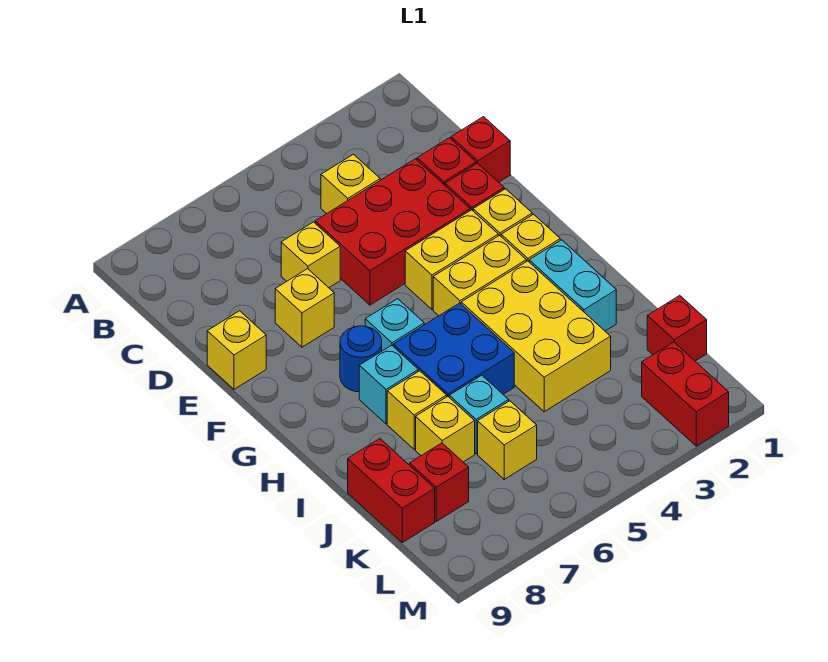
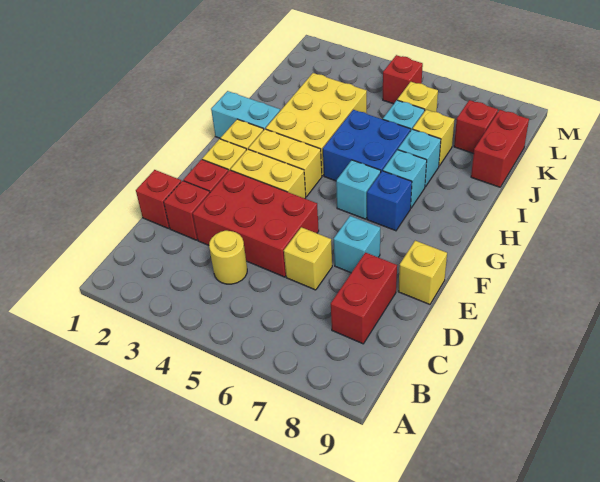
yellow brick C4 level 1 -> yellow round brick C4 level 1
yellow brick E7 level 1 -> cyan brick E7 level 1
blue round brick G7 level 1 -> blue brick G7 level 1
cyan brick H2:I2 level 1 -> cyan brick H1:H2 level 1
yellow brick I7 level 1 -> cyan brick I7 level 1
red brick K1 level 1 -> red brick L5 level 1
red brick L2:M2 level 1 -> red brick C8:D8 level 1

